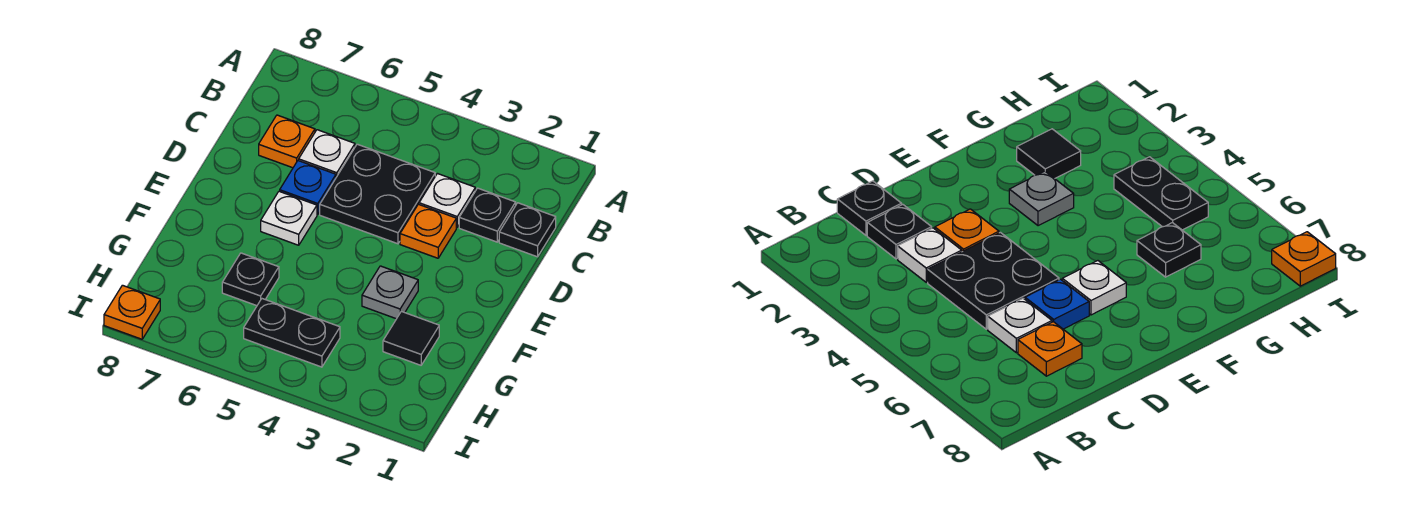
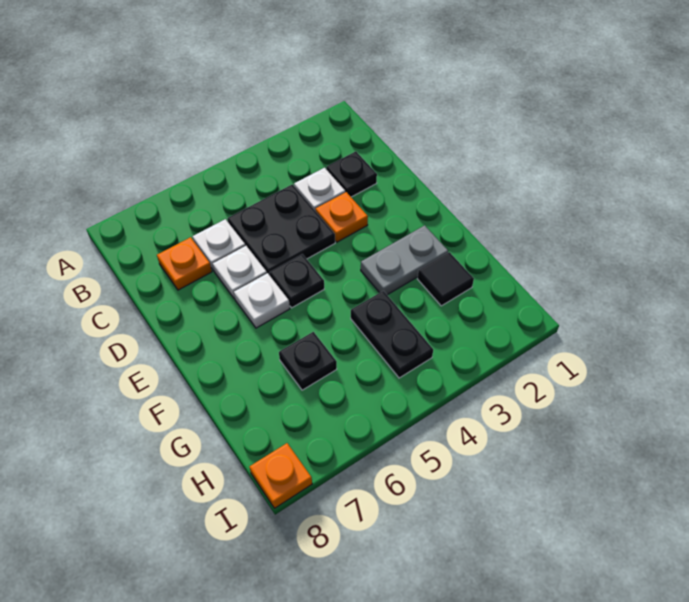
black plate C1 level 1 -> black plate E5 level 1
blue plate D6 level 1 -> white plate D6 level 1
grey plate F3 level 1 -> grey plate F2:F3 level 1
black plate H4:H5 level 1 -> black plate G4:H4 level 1

